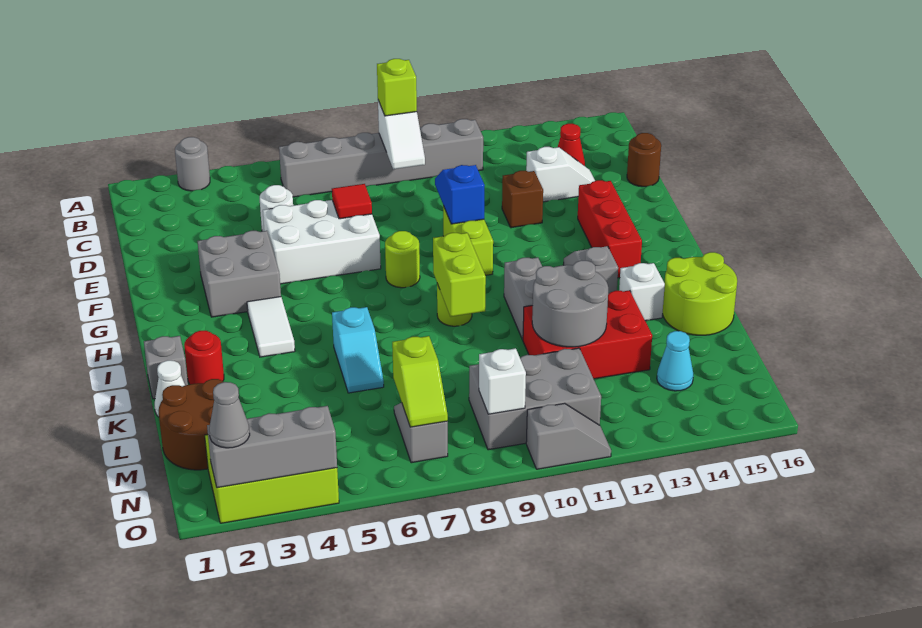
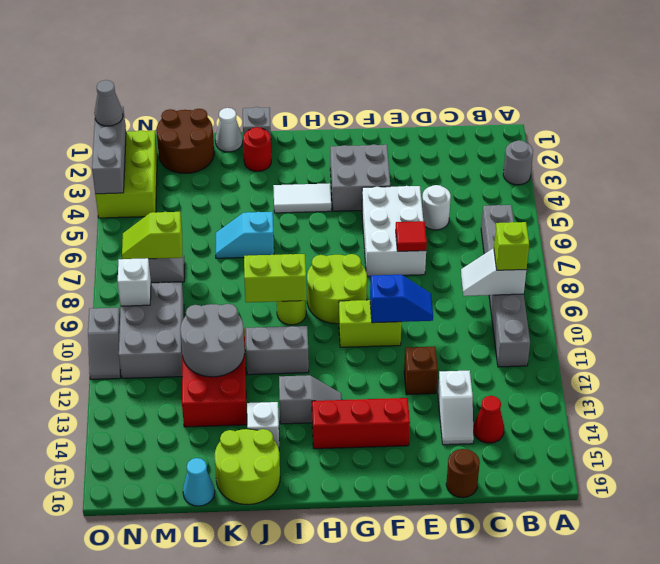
lime round brick G8 level 1 -> lime round brick G8:H9 level 1
cyan cone M14 level 1 -> cyan cone L16 level 1

